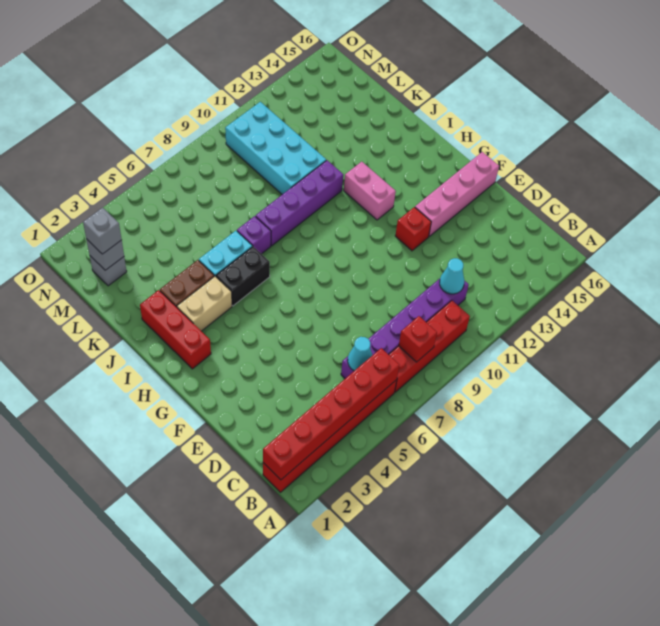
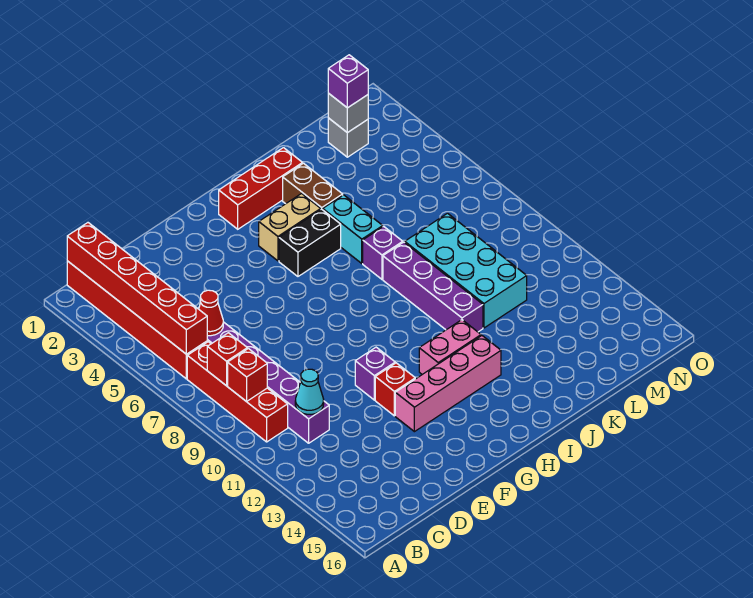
none -> red brick B9 level 2
cyan cone C6 level 2 -> red cone C6 level 2
none -> purple brick F11 level 1
pink brick F13:F16 level 1 -> pink brick F13:I13 level 1
tan brick I3:I4 level 1 -> tan brick H4:I4 level 1
black brick I5:I6 level 1 -> black brick H5:I5 level 1
cyan brick K10:N11 level 1 -> cyan brick K8:L11 level 1
grey brick M2 level 3 -> purple brick M2 level 3

